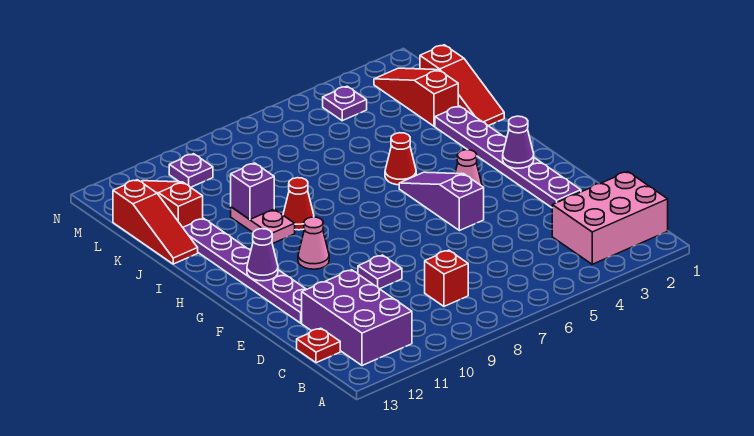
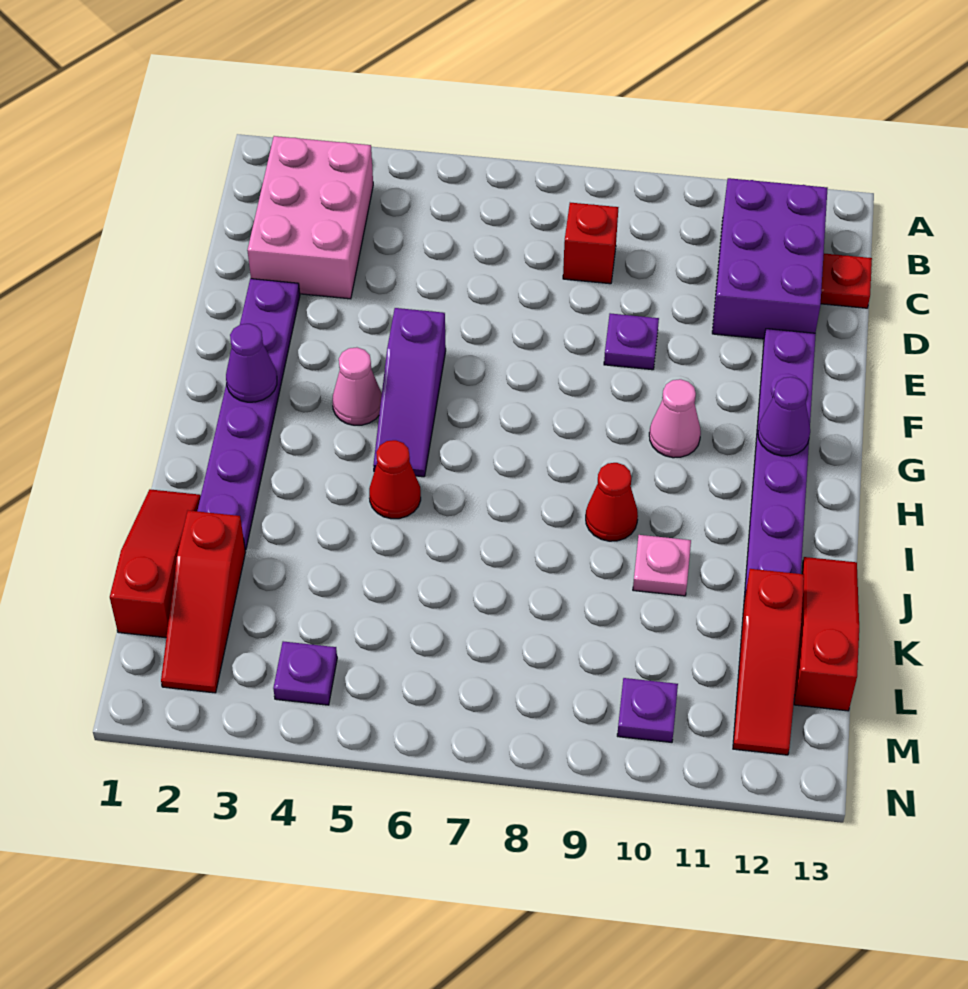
pink brick B1:C3 level 1 -> pink brick B2:D3 level 1
pink plate I10:J10 level 1 -> pink plate J10 level 1
purple brick J10 level 2 -> none

